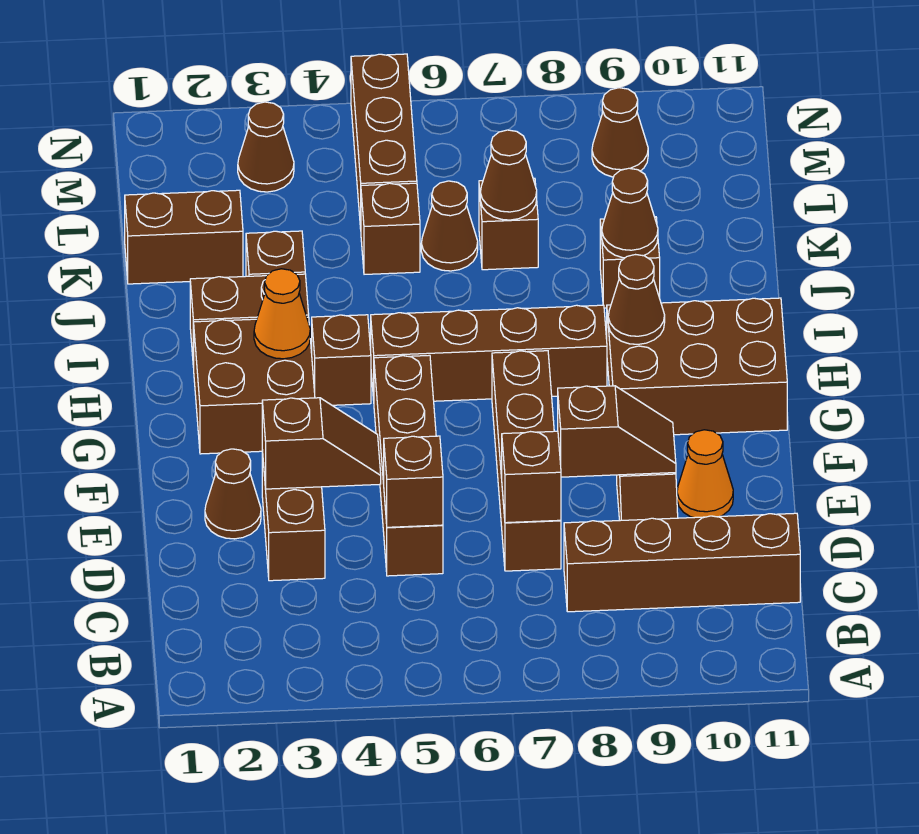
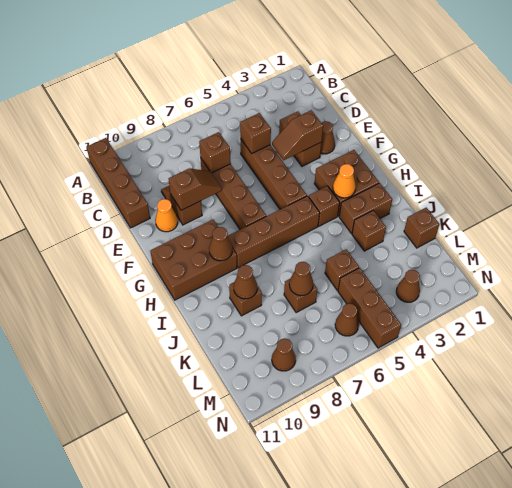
brown brick C8:C11 level 1 -> brown brick A11:D11 level 1
brown slope E8:E9 level 2 top 8 -> brown slope E8:E9 level 2 top 9
brown brick K1:K2 level 1 -> brown brick K1 level 1
brown cone K6 level 1 -> brown cone M6 level 1

